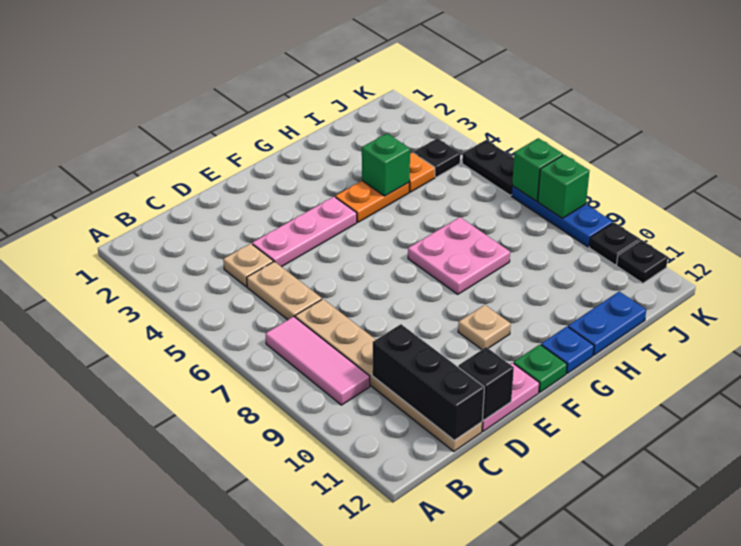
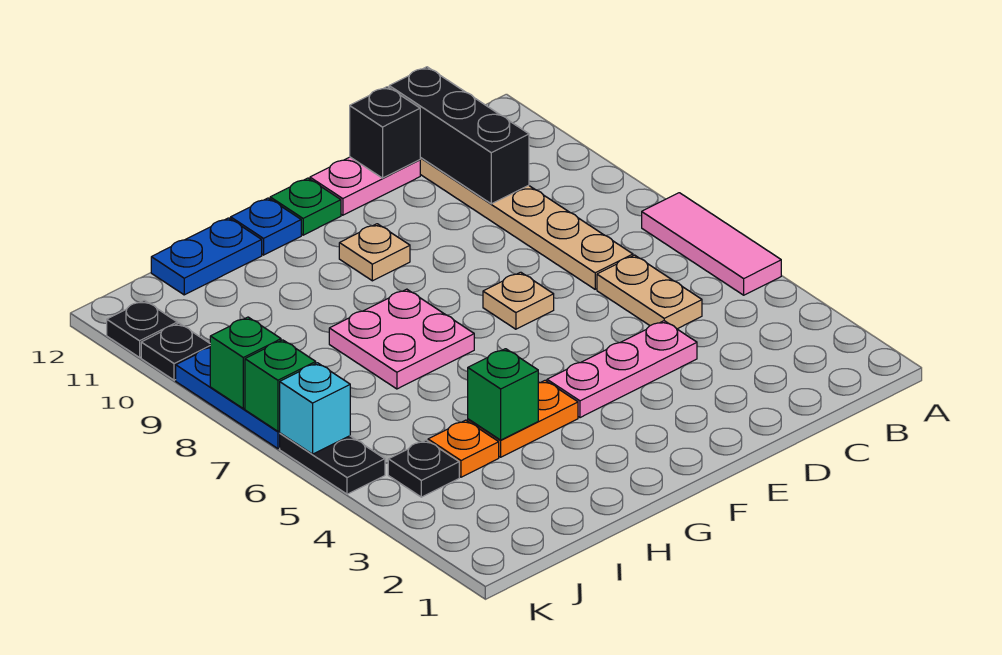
pink tile B7:B9 level 1 -> pink tile A5:A7 level 1
tan plate C4 level 1 -> tan plate E7 level 1
none -> cyan brick K6 level 2

